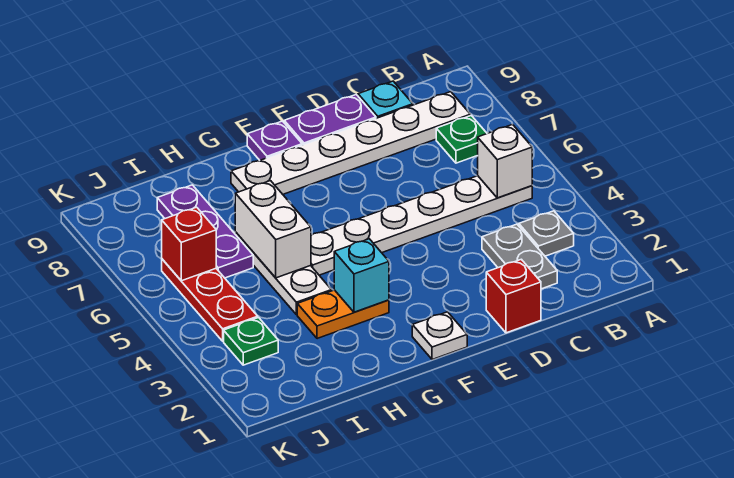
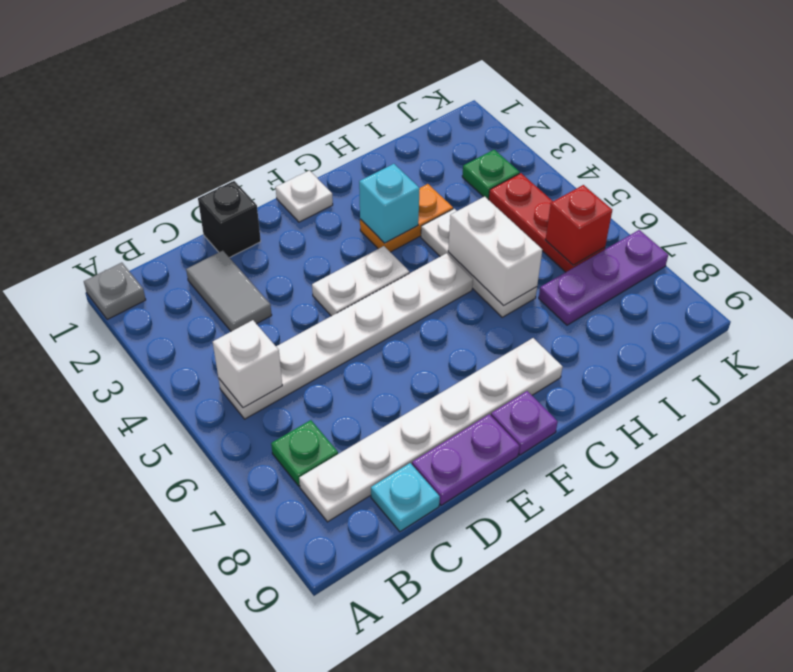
grey plate B3 level 1 -> grey plate A1 level 1
grey plate C2:C3 level 1 -> grey tile C2:C3 level 1
red brick D1 level 1 -> black brick D1 level 1
none -> white plate E4:F4 level 1
purple plate I6:I8 level 1 -> purple plate I7:K7 level 1

